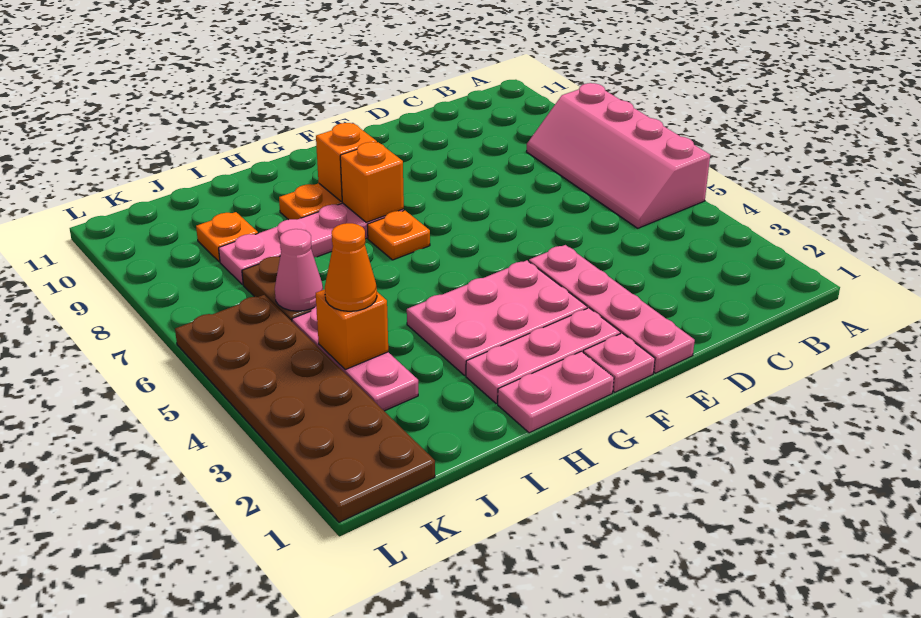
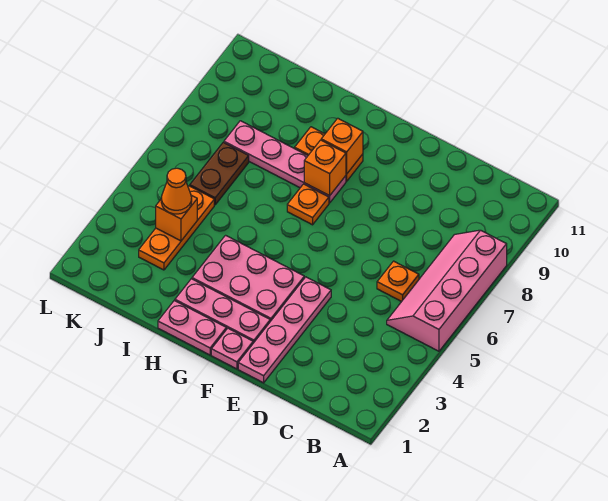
pink plate J3:J5 level 1 -> orange plate J3:J5 level 1
pink cone J6 level 2 -> none
orange plate J9 level 1 -> orange plate C6 level 1
brown plate K1:L6 level 1 -> none

